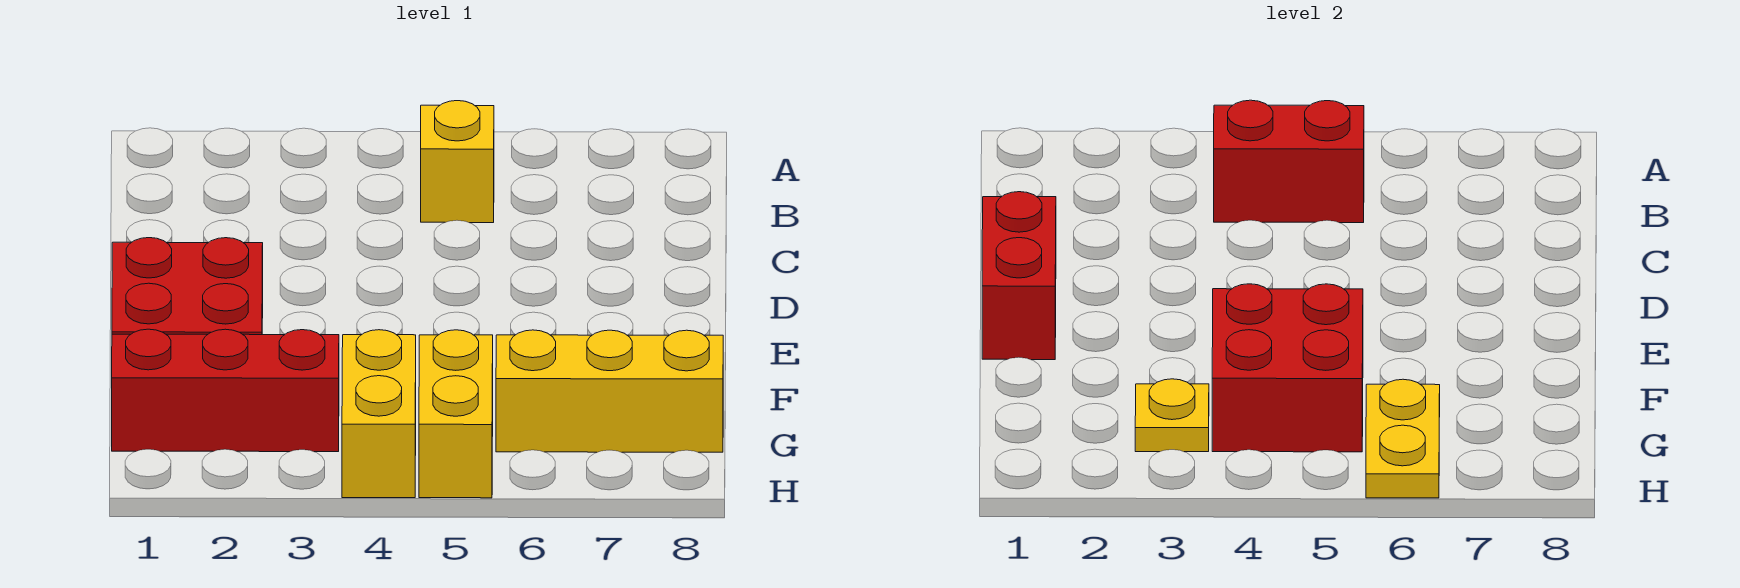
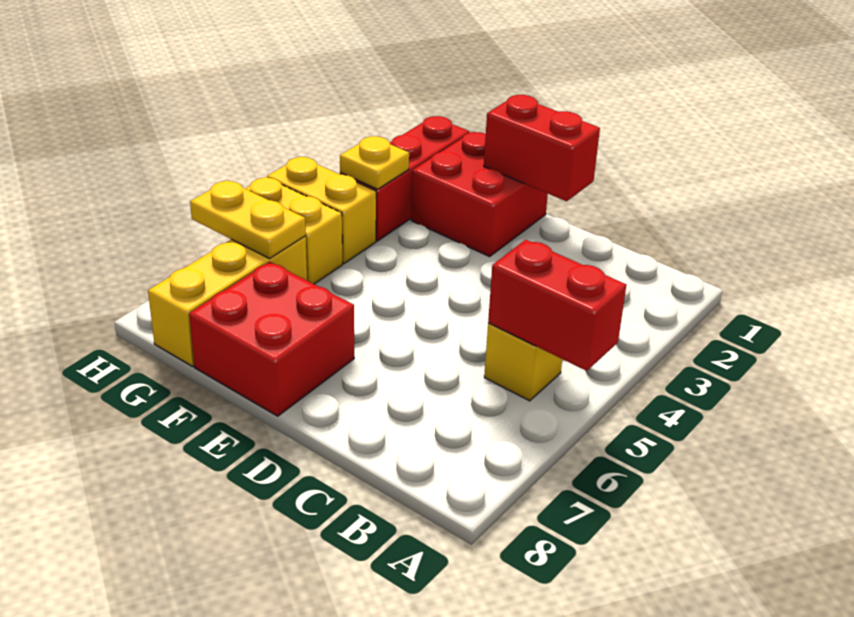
red brick B4:B5 level 2 -> red brick A5:B5 level 2
red brick F4:G5 level 2 -> red brick E7:F8 level 1

